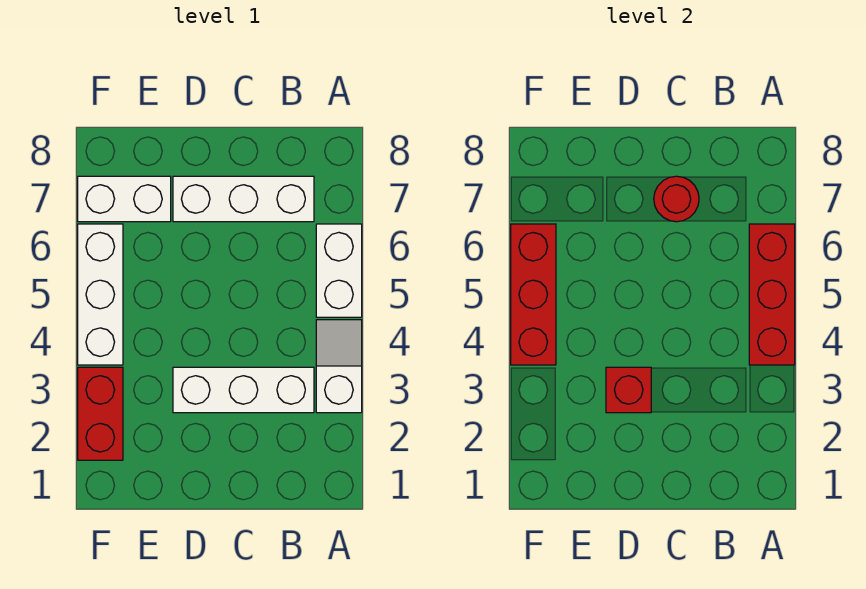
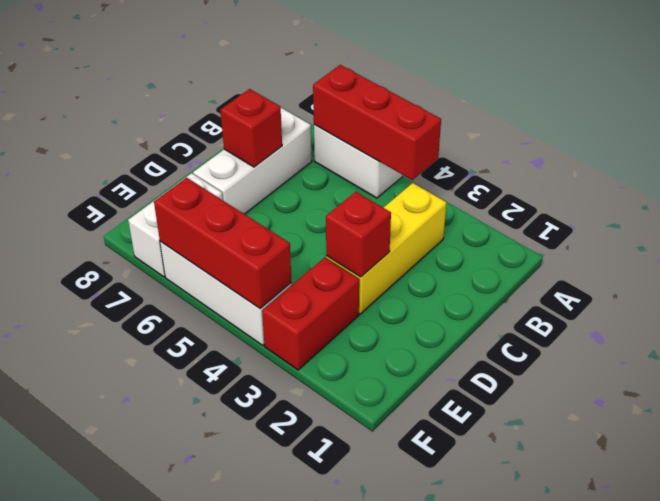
white slope A3:A4 level 1 top 3 -> none
white brick B3:D3 level 1 -> yellow brick B3:D3 level 1
red round brick C7 level 2 -> red brick C7 level 2
red brick F2:F3 level 1 -> red brick E3:F3 level 1

